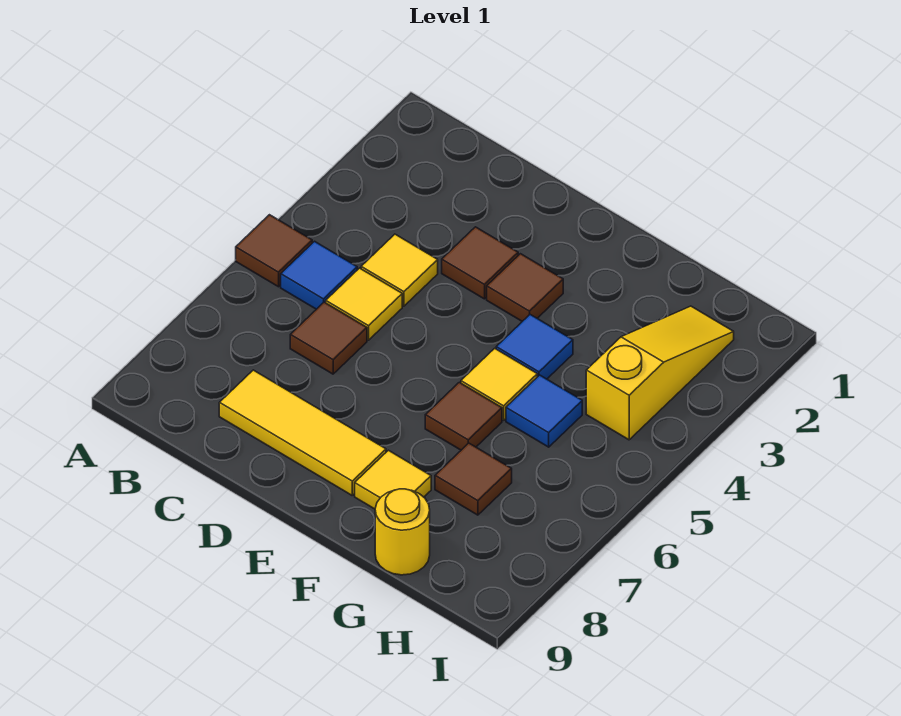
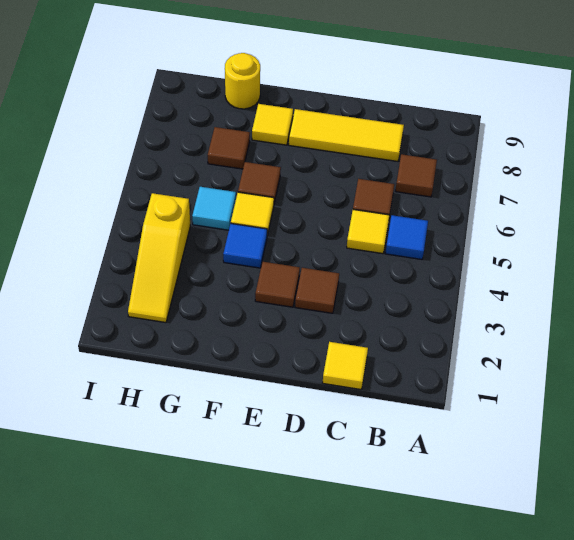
brown tile A5 level 1 -> brown tile B7 level 1
yellow tile C4 level 1 -> yellow tile C1 level 1
blue tile G5 level 1 -> cyan tile G5 level 1

